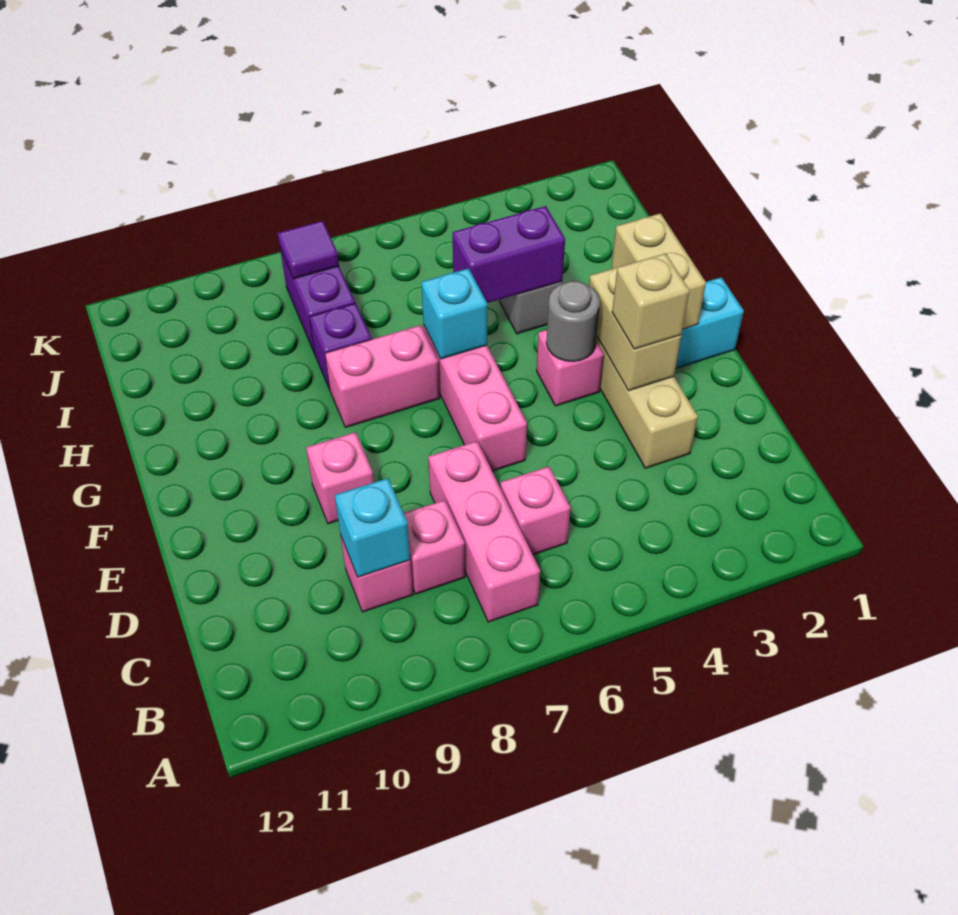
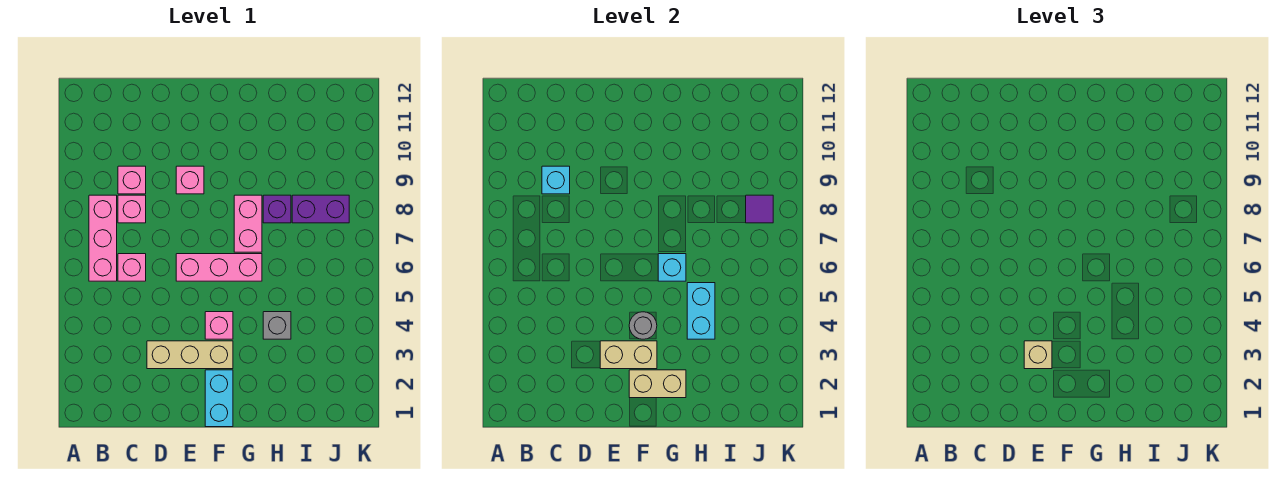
pink brick B7:D7 level 1 -> pink brick B6:B8 level 1
purple brick H4:H5 level 2 -> cyan brick H4:H5 level 2

